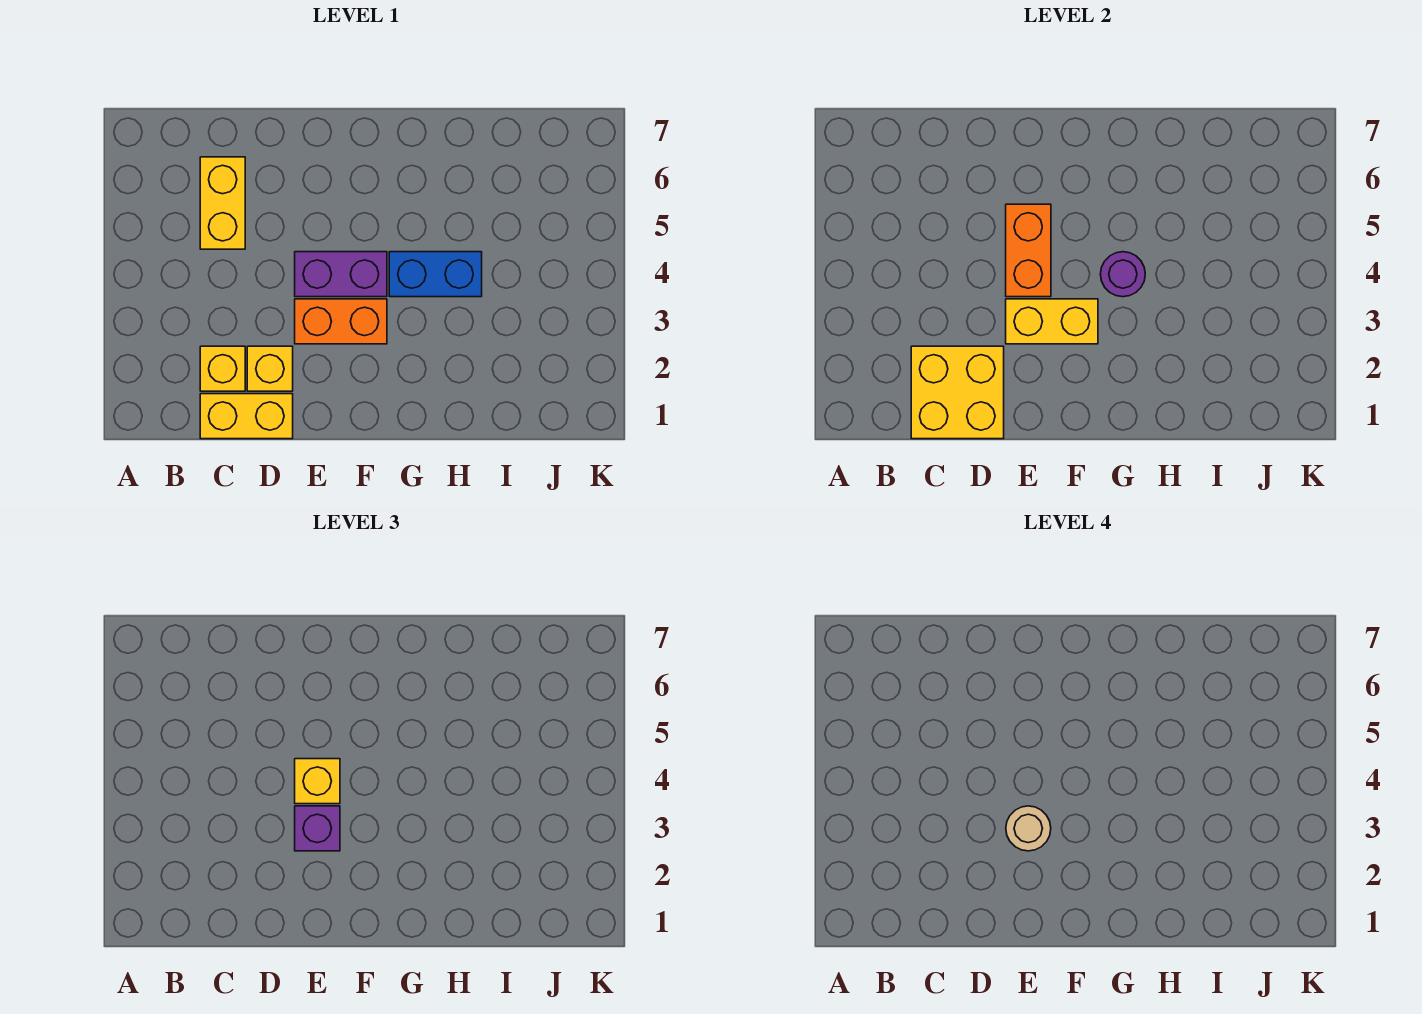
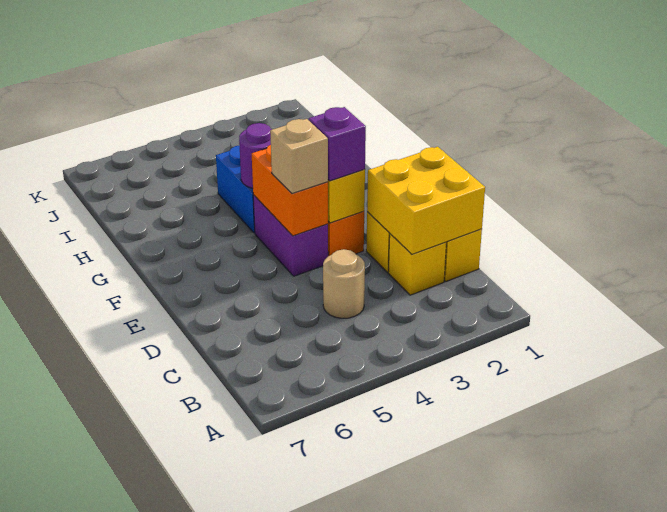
yellow brick C5:C6 level 1 -> none
tan round brick E3 level 4 -> tan round brick C4 level 1
orange brick E4:E5 level 2 -> orange brick E4:F4 level 2
yellow brick E4 level 3 -> tan brick E4 level 3

